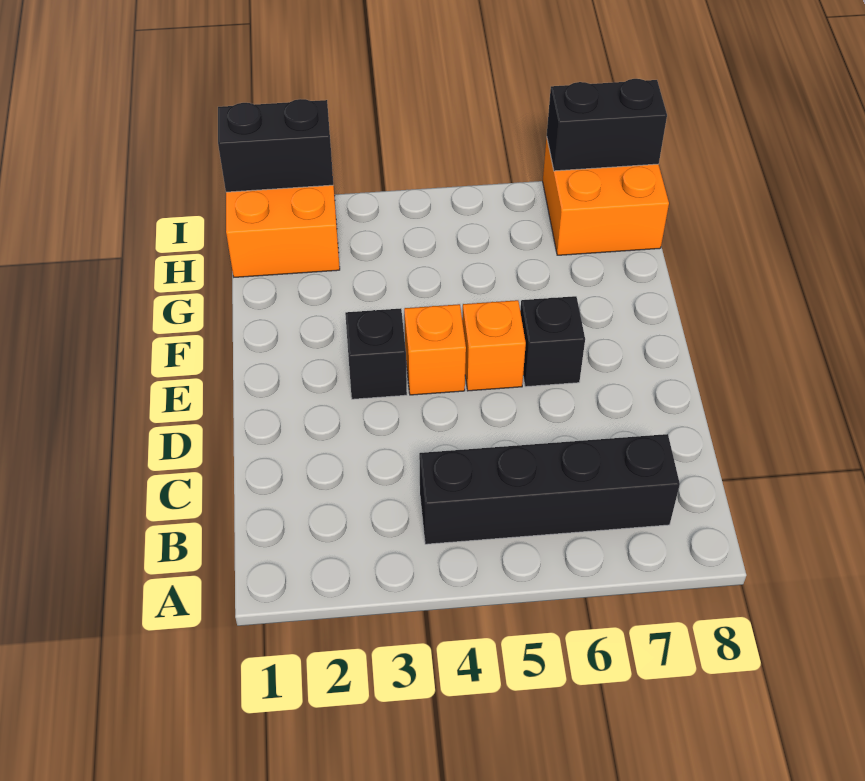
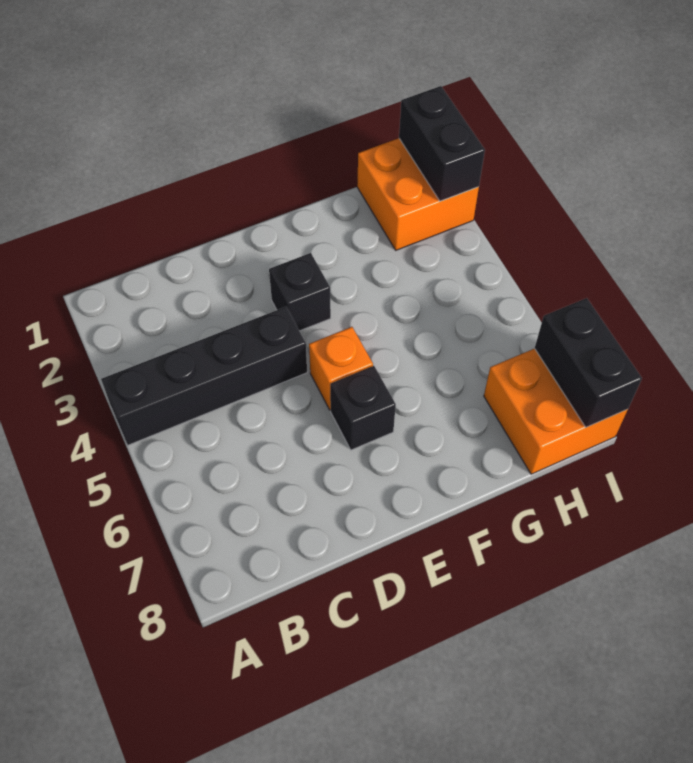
black brick B4:B7 level 1 -> black brick A4:D4 level 1
orange brick E4 level 1 -> none

